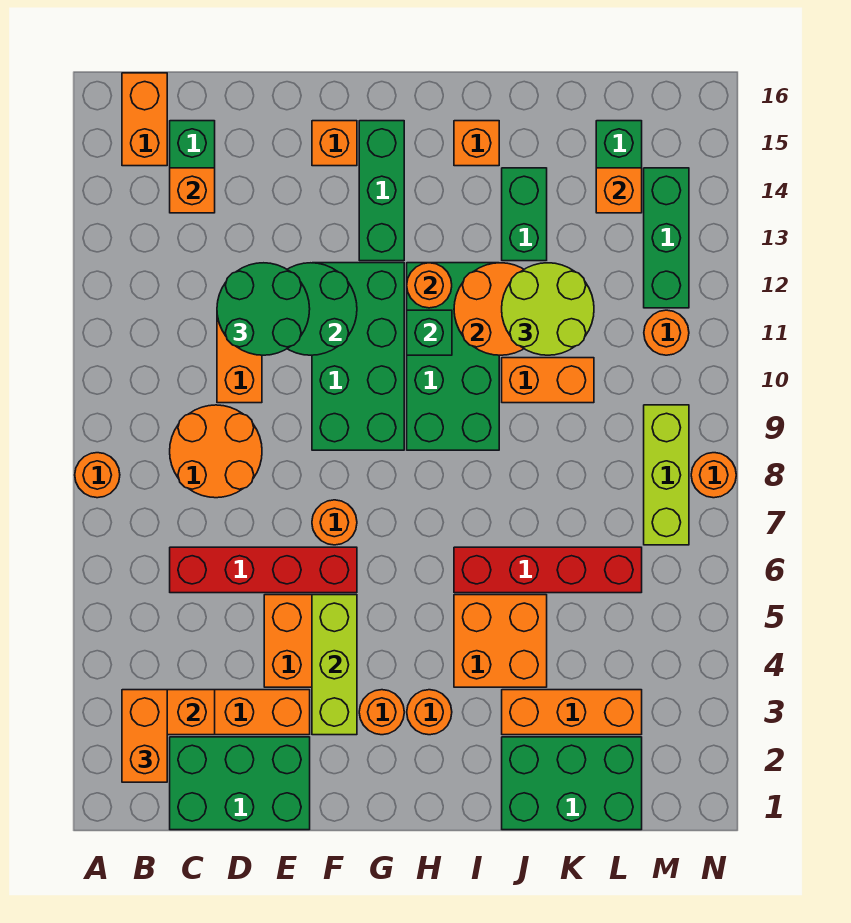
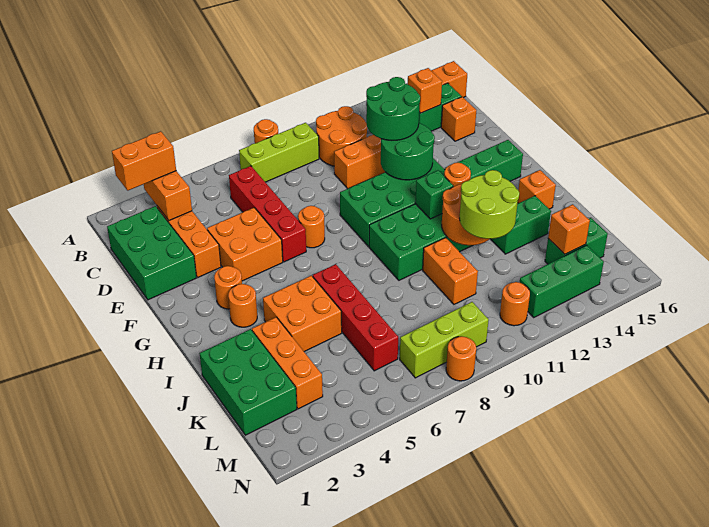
orange round brick C8:D9 level 1 -> orange round brick B10:C11 level 1
lime brick F3:F5 level 2 -> lime brick B7:B9 level 1
orange brick F15 level 1 -> orange brick D15 level 1

